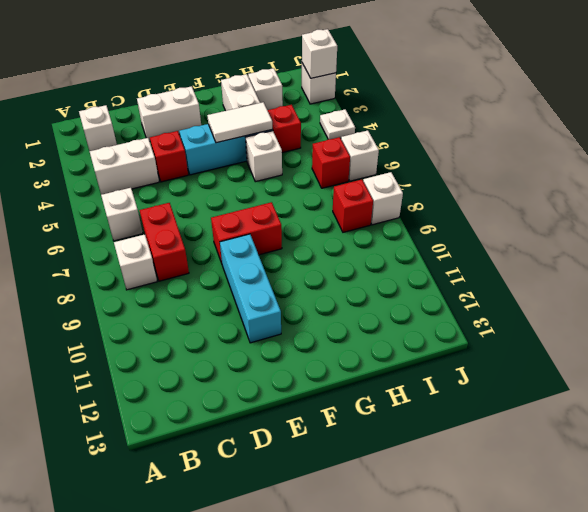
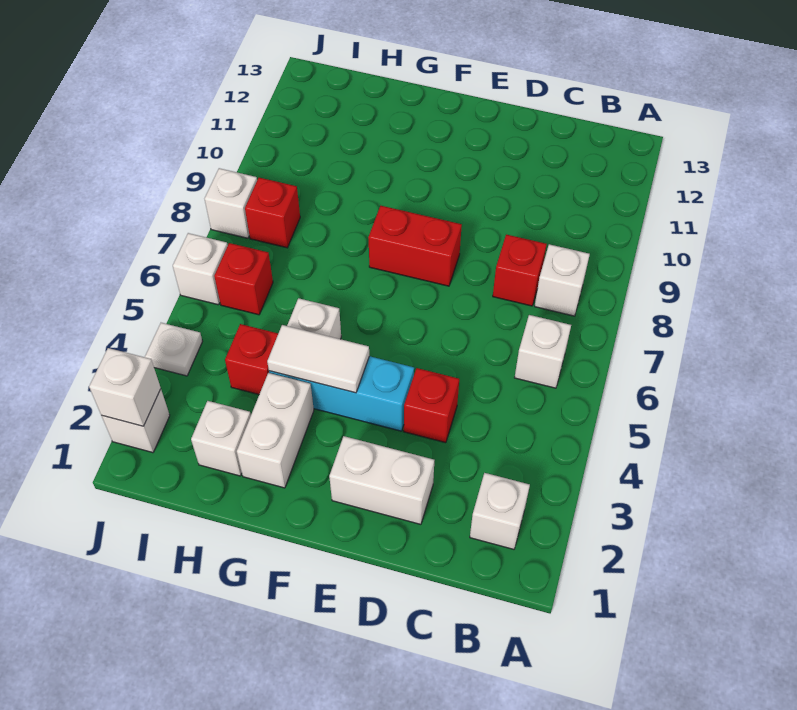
white brick B4:C4 level 1 -> none
red brick C7:C8 level 1 -> red brick C8 level 1
cyan brick E9:E11 level 1 -> none

